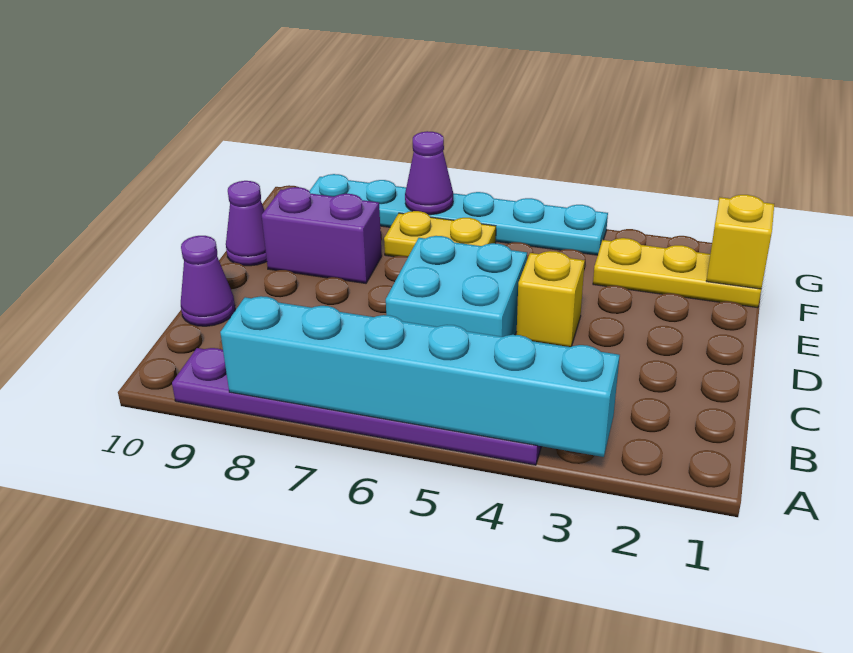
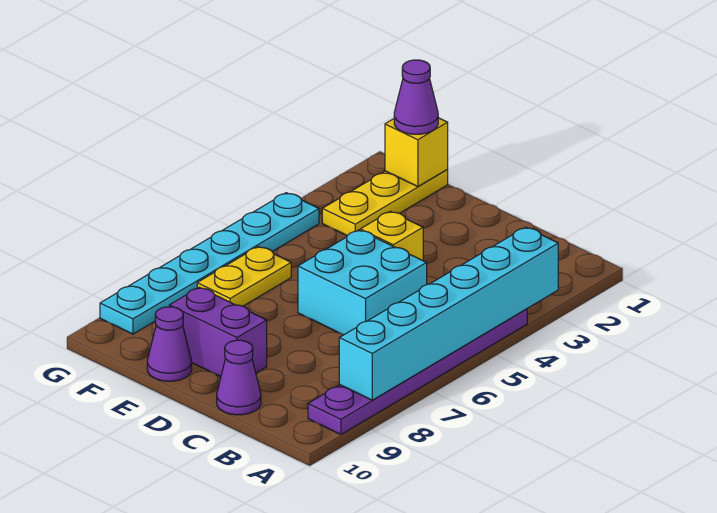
purple brick E8:E9 level 1 -> purple brick D9:E9 level 1
purple cone G7 level 2 -> purple cone F1 level 3

